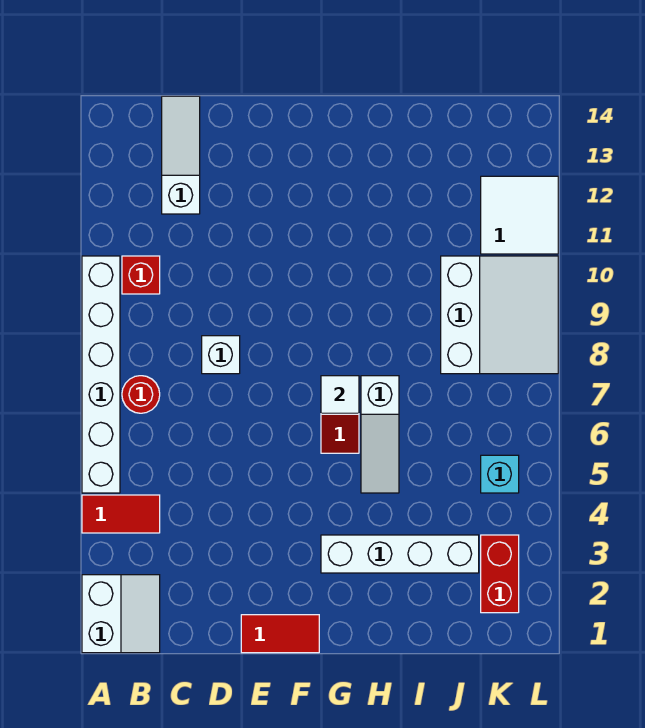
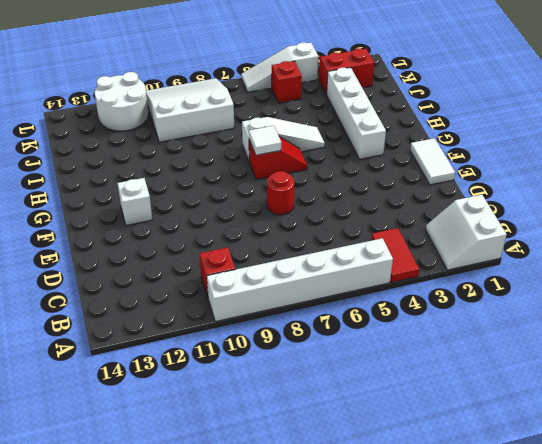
white slope A1:B2 level 1 top A -> white slope A1:B2 level 1 top 1
red round brick B7 level 1 -> red round brick E7 level 1
white slope C12:C14 level 1 top 12 -> white slope L4:L6 level 1 top 4
white brick D8 level 1 -> white brick F12 level 1
red tile E1:F1 level 1 -> white tile E1:F1 level 1
cyan brick K5 level 1 -> red brick K5 level 1
white tile K11:L12 level 1 -> white round brick K11:L12 level 1

